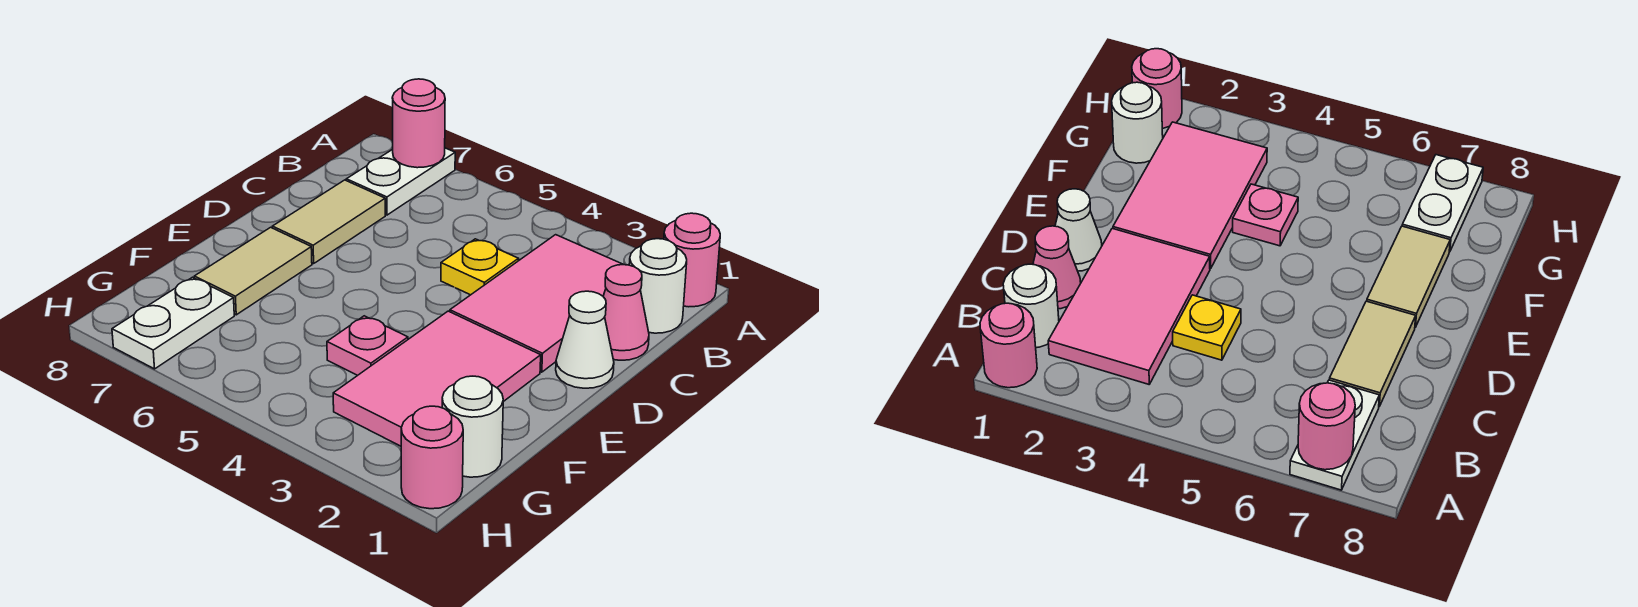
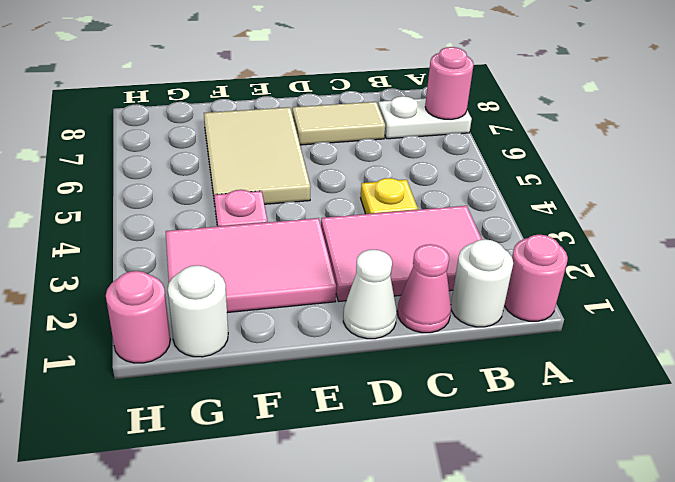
tan tile E7:F7 level 1 -> tan tile E5:F7 level 1
white plate G7:H7 level 1 -> none

